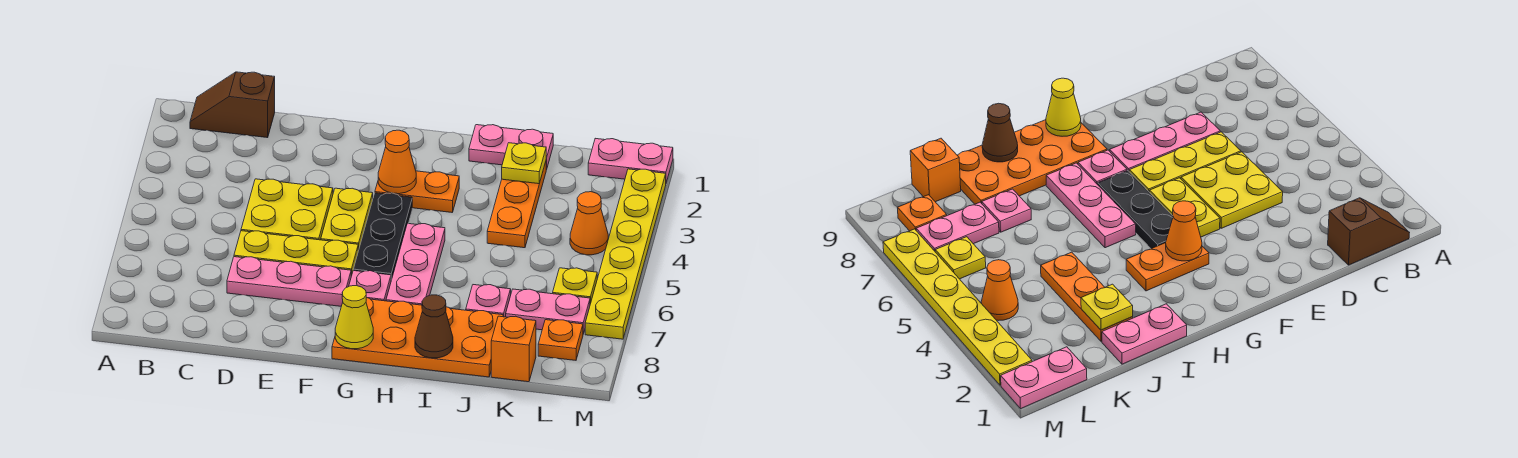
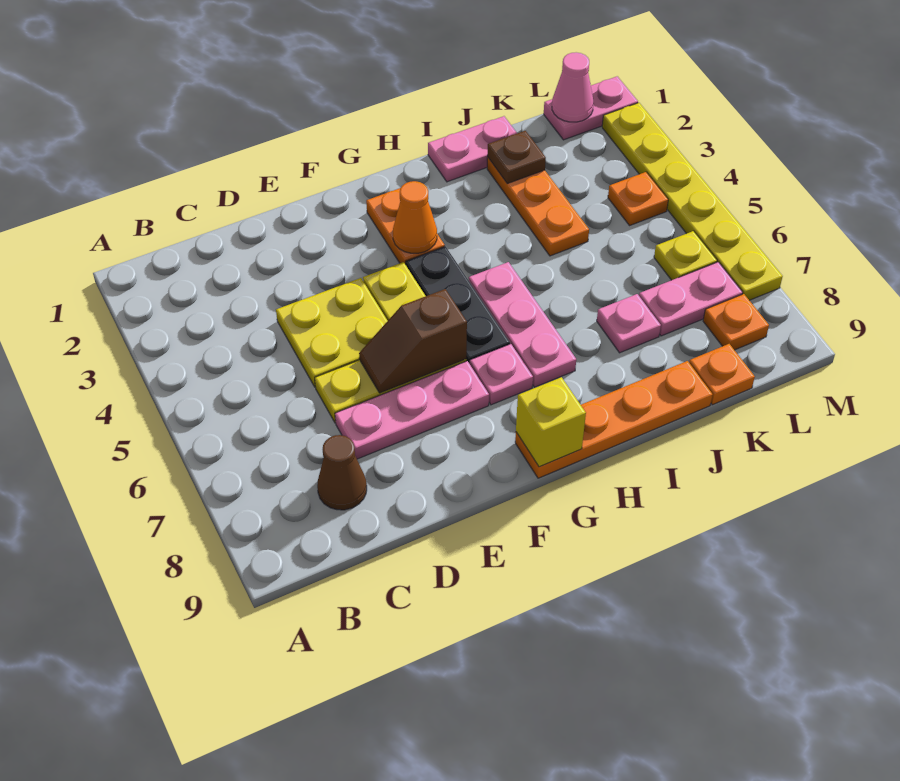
brown slope B1:C1 level 1 top C -> brown slope E6:F6 level 2 top F
orange plate G3:H3 level 1 -> orange plate G2:G3 level 1
orange plate G8:J9 level 1 -> orange plate G9:J9 level 1
yellow cone G9 level 2 -> yellow brick G9 level 2
brown cone I9 level 2 -> brown cone C8 level 1
yellow plate J2 level 2 -> brown plate J2 level 2
orange brick K9 level 1 -> orange plate K9 level 1
none -> pink cone L1 level 2
orange cone L4 level 1 -> orange plate L4 level 1

